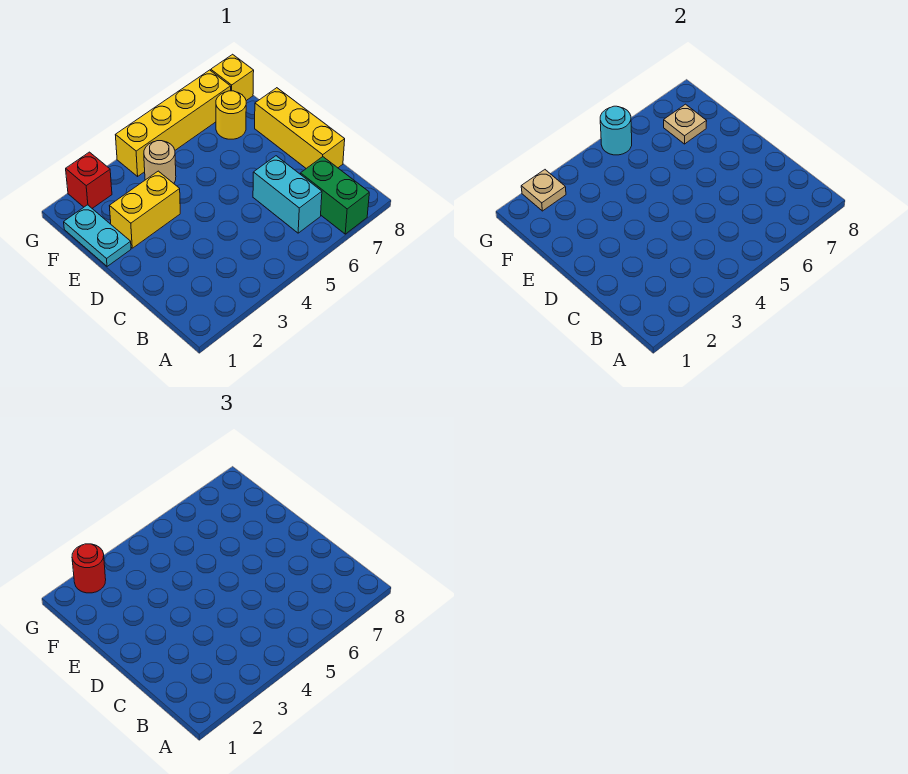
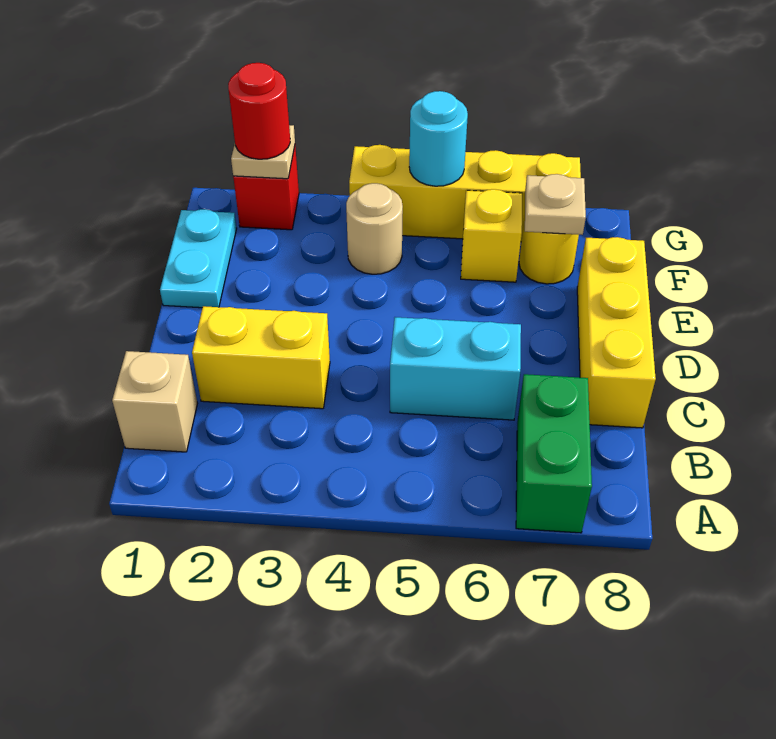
none -> tan brick B1 level 1
cyan brick B6:C6 level 1 -> cyan brick C5:C6 level 1
yellow brick E2:E3 level 1 -> yellow brick C2:C3 level 1
yellow brick G8 level 1 -> yellow brick F6 level 1

